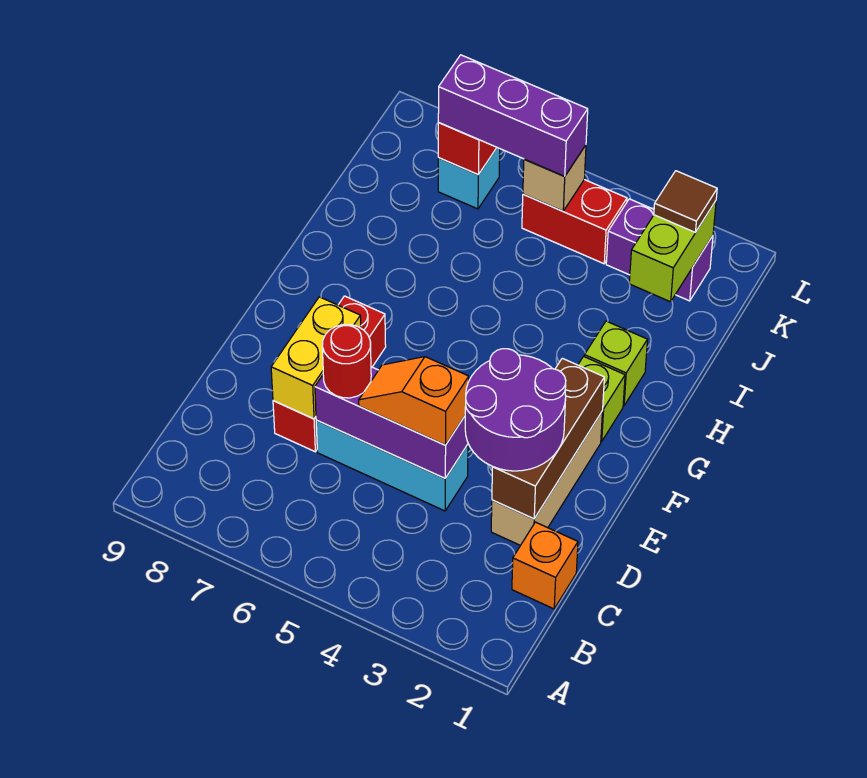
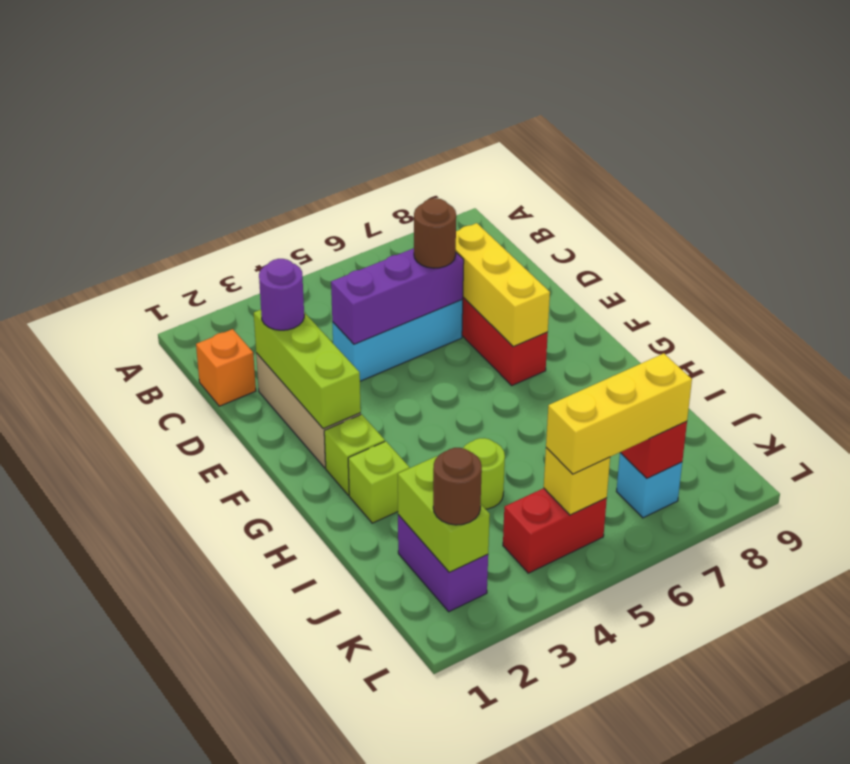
brown brick D2:F2 level 2 -> lime brick D2:F2 level 2
purple round brick D2:E3 level 3 -> purple round brick D2 level 3
orange slope D4:D5 level 3 top 4 -> none
red round brick D6 level 3 -> brown round brick D6 level 3
yellow brick D7:E7 level 2 -> yellow brick D7:F7 level 2
none -> lime round brick I4 level 1
purple brick K2:K3 level 1 -> purple brick J2:K2 level 1
brown tile K2 level 3 -> brown round brick K2 level 3
tan brick K5 level 2 -> yellow brick K5 level 2
purple brick K5:K7 level 3 -> yellow brick K5:K7 level 3

